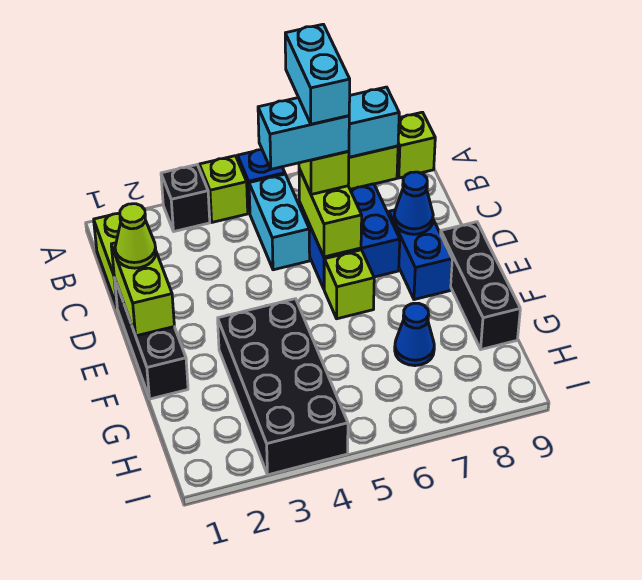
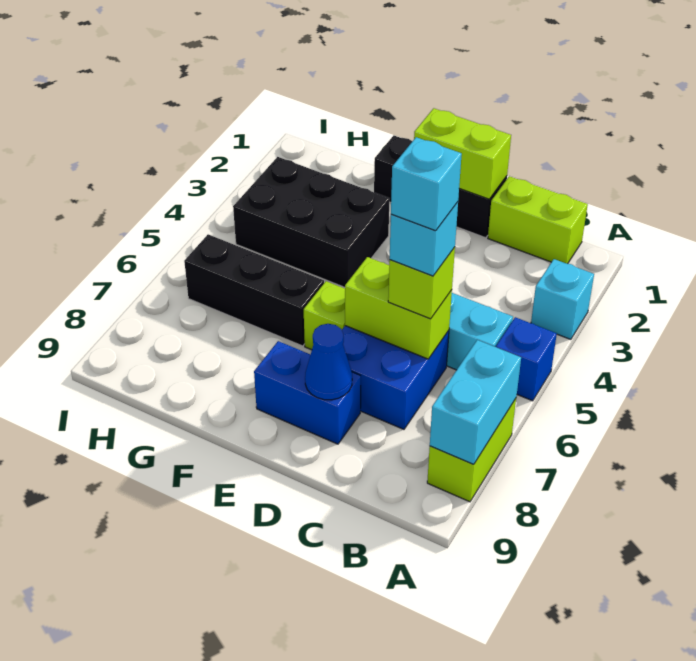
black brick A3 level 1 -> cyan brick A3 level 1
lime brick A4 level 1 -> none
lime brick A9 level 1 -> none
cyan brick B6:C6 level 5 -> cyan brick C6 level 5
cyan brick C5:C6 level 4 -> cyan brick C6 level 4
lime cone D1 level 3 -> none
black brick E9:G9 level 1 -> black brick F6:H6 level 1
black brick F3:I4 level 1 -> black brick F3:H4 level 1
blue cone G7 level 1 -> none

